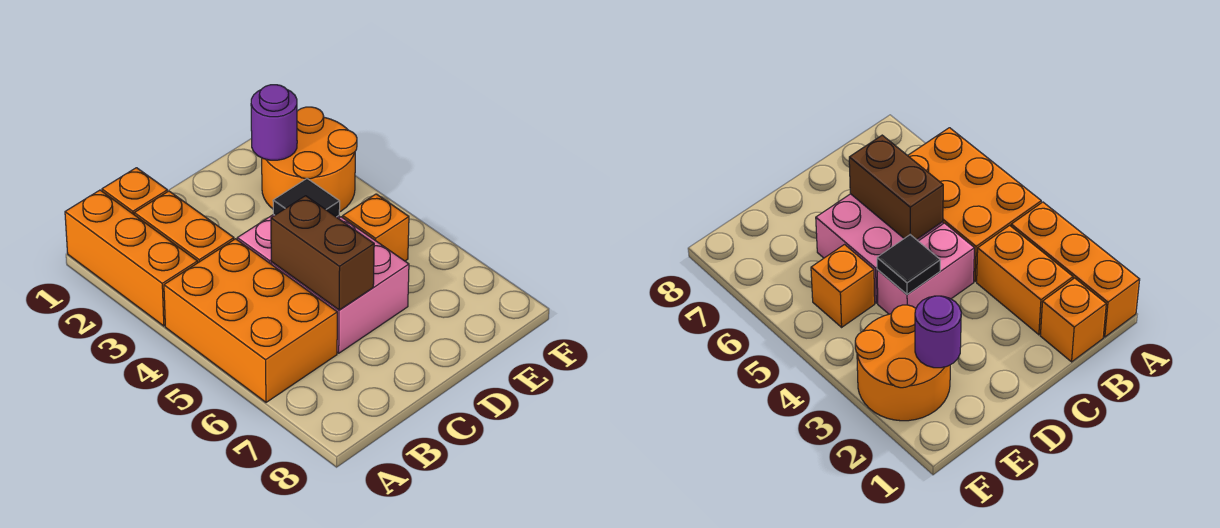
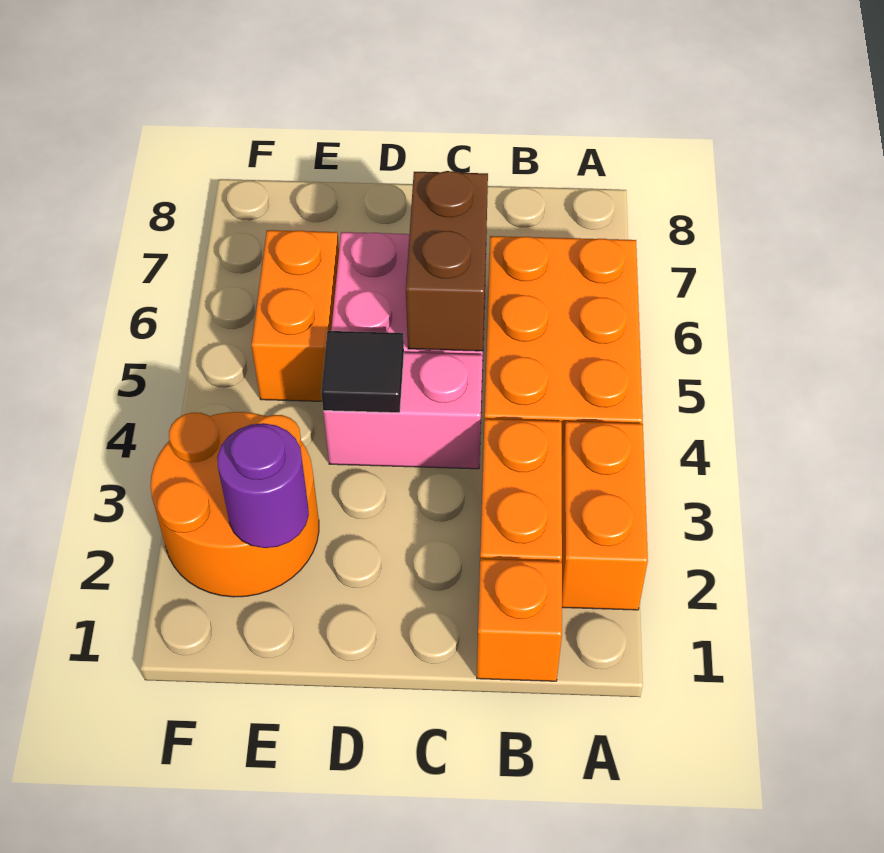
orange brick A1:A3 level 1 -> orange brick A2:A3 level 1
orange brick E5 level 1 -> orange brick E5:E6 level 1

